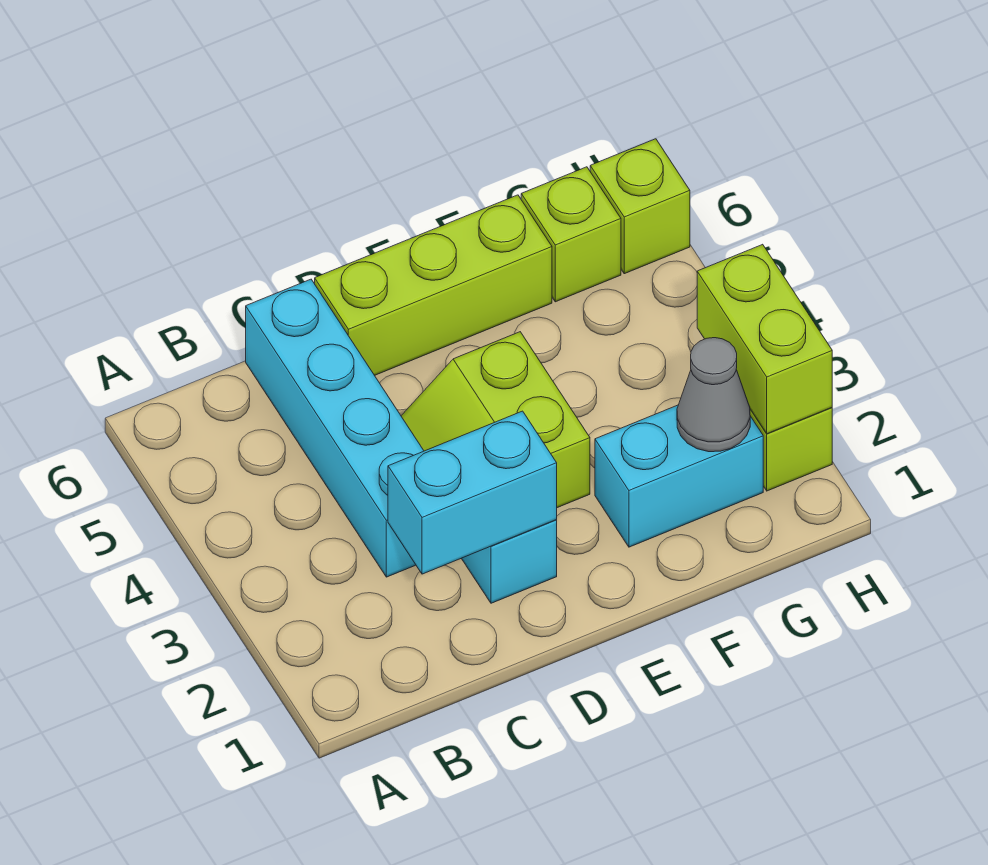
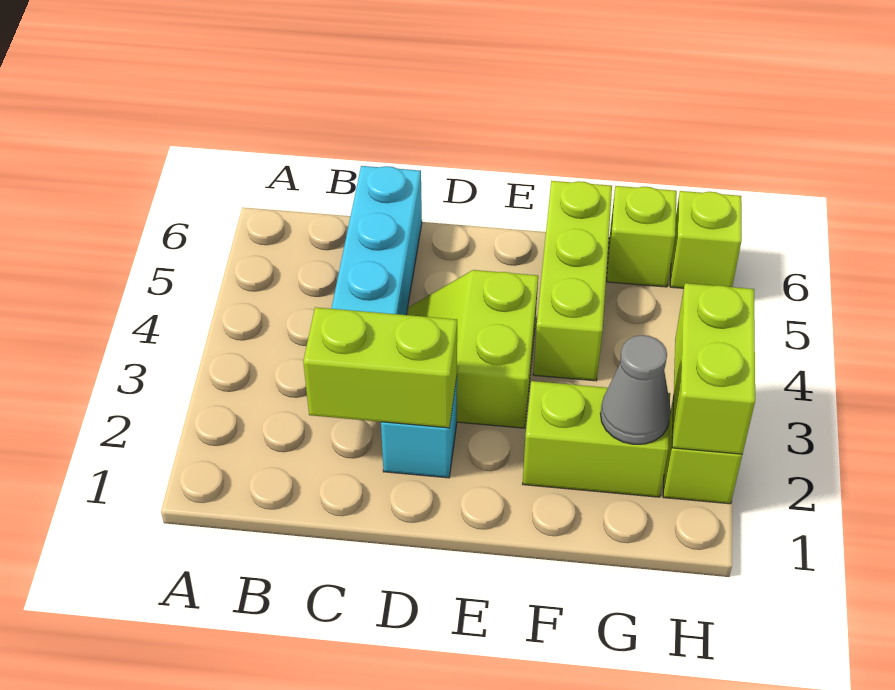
cyan brick C2:D2 level 2 -> lime brick C2:D2 level 2
lime brick D6:F6 level 1 -> lime brick F4:F6 level 1
cyan brick F2:G2 level 1 -> lime brick F2:G2 level 1

